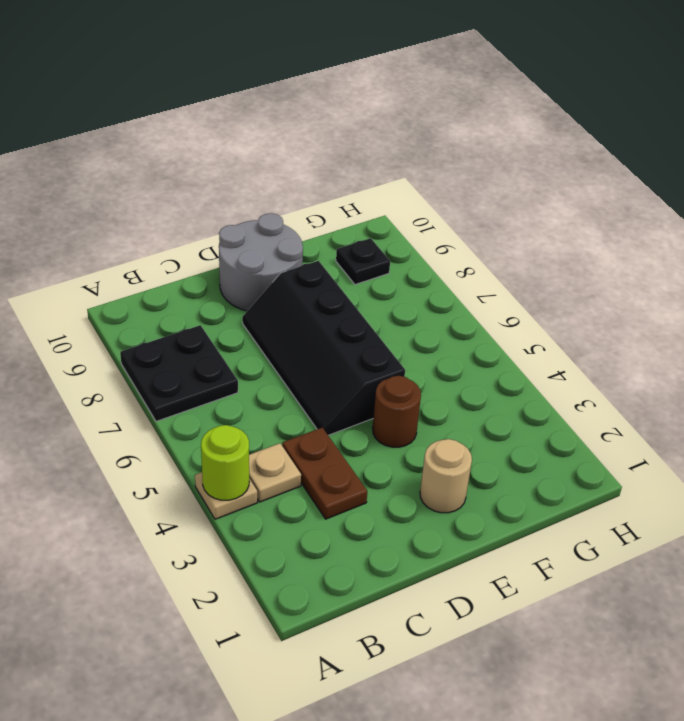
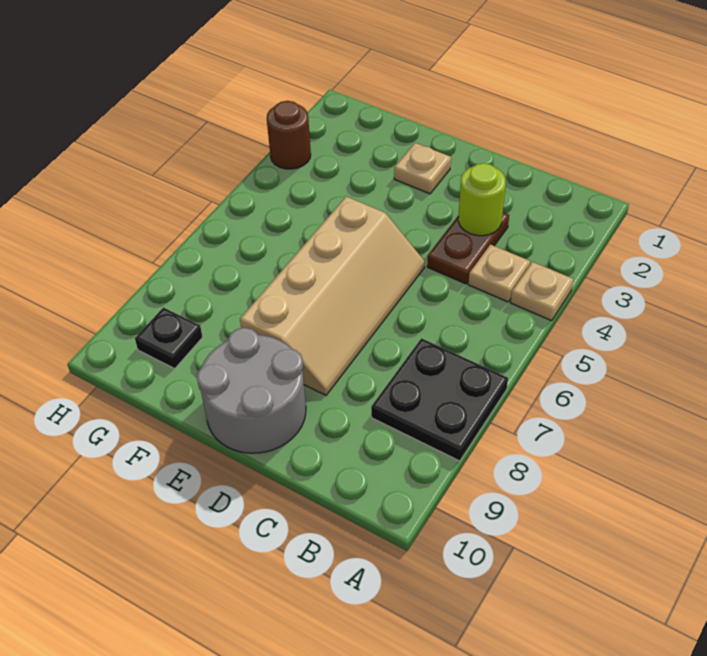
lime round brick A4 level 2 -> lime round brick C3 level 2
black slope D5:E8 level 1 top E -> tan slope D5:E8 level 1 top E
tan round brick E2 level 1 -> tan plate E2 level 1
brown round brick E4 level 1 -> brown round brick H3 level 1

